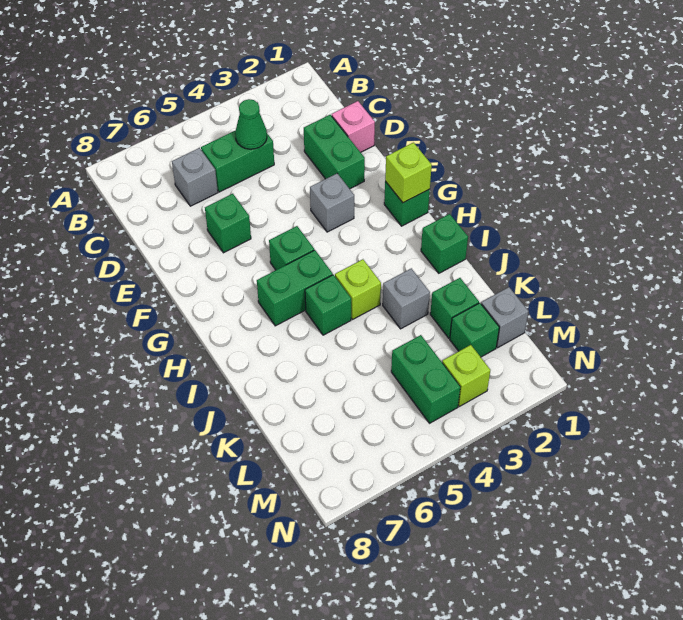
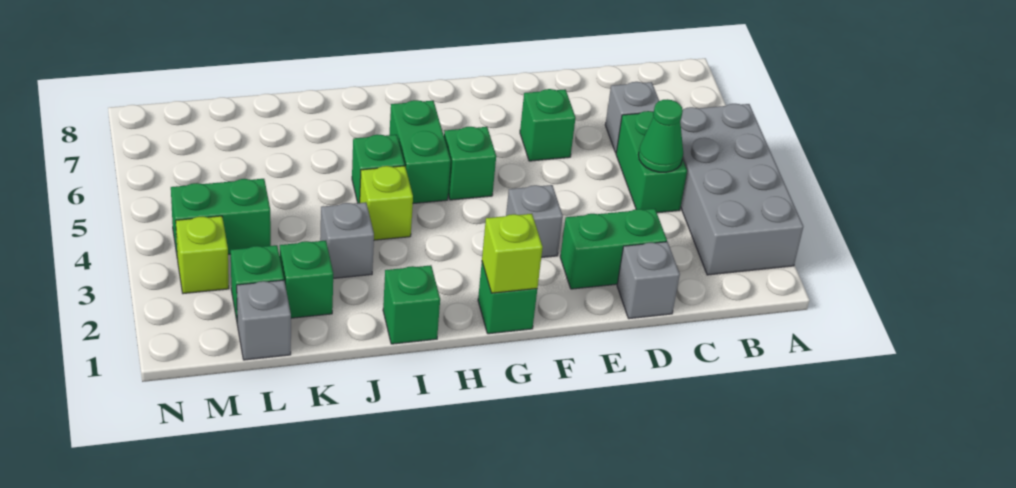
none -> grey brick A2:B5 level 1
pink brick D1 level 1 -> grey brick D1 level 1

